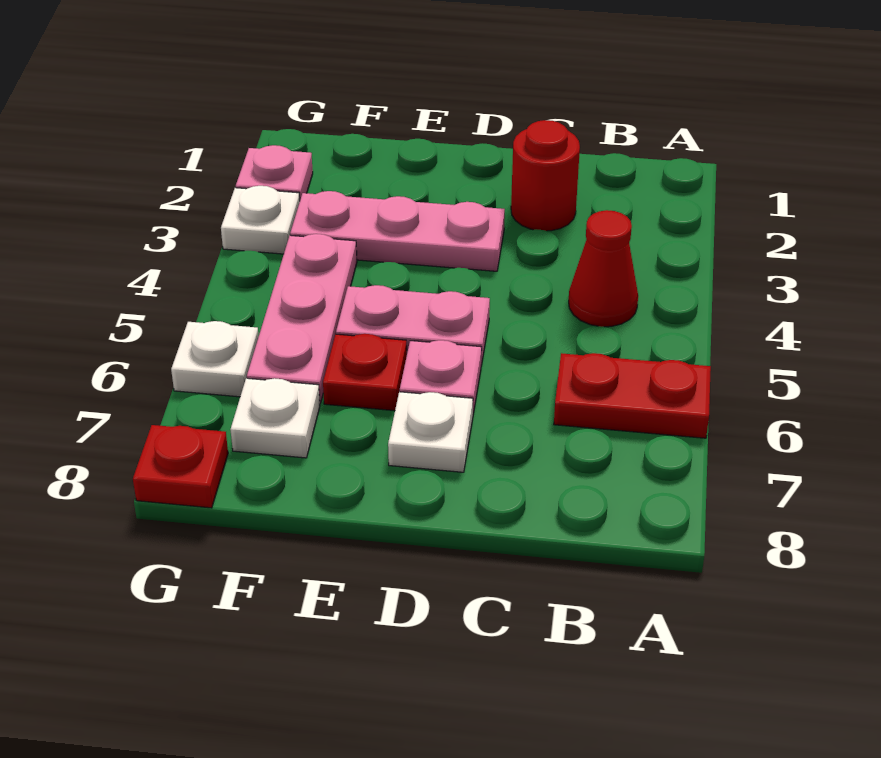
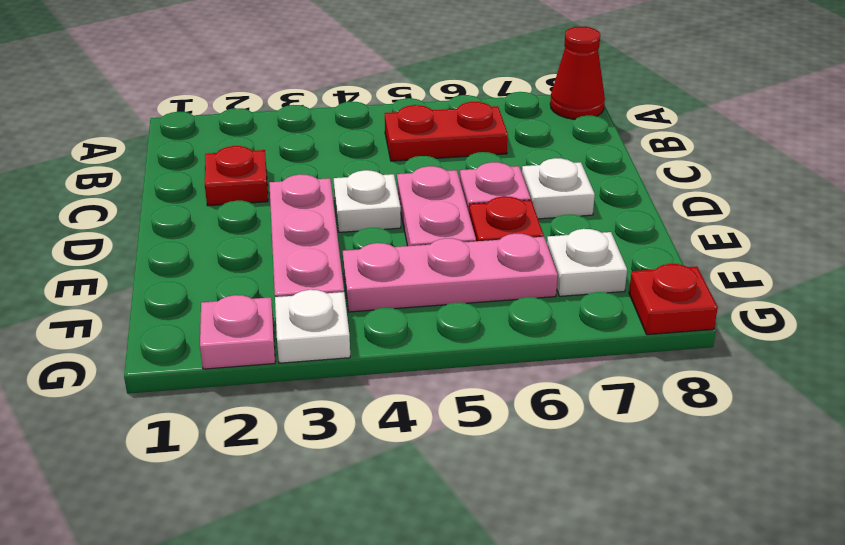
red plate A6:B6 level 1 -> red plate B5:B6 level 1
red cone B4 level 1 -> red cone A8 level 1
red round brick C2 level 1 -> red plate C2 level 1
white plate G6 level 1 -> white plate D4 level 1

